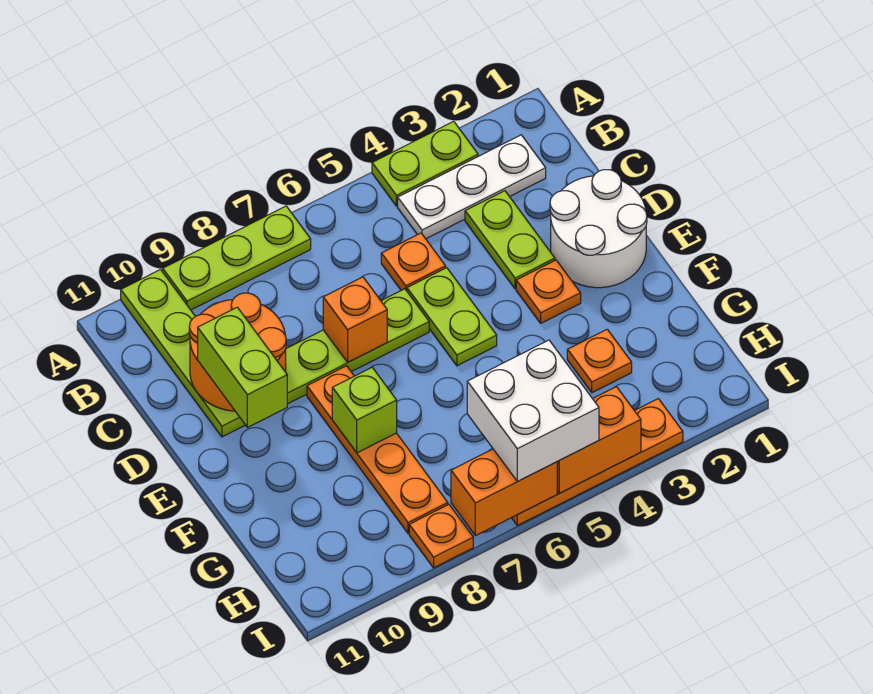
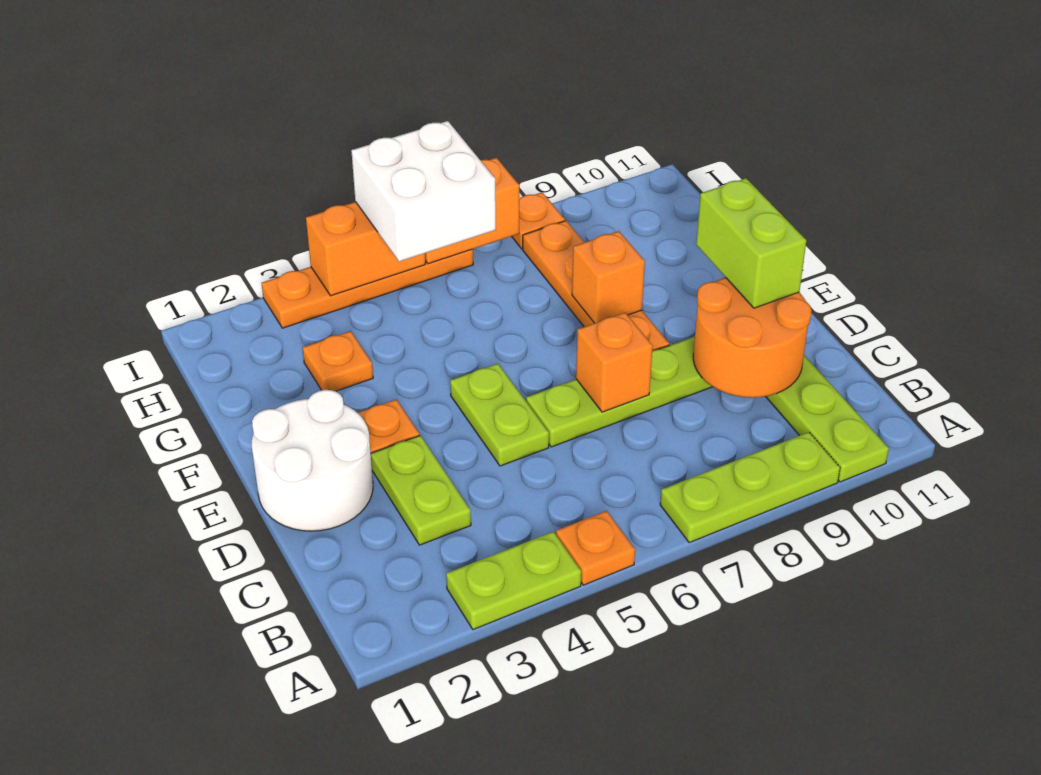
white plate B2:B4 level 1 -> none
orange plate C5 level 1 -> orange plate A5 level 1
lime brick F8 level 2 -> orange brick F8 level 2

